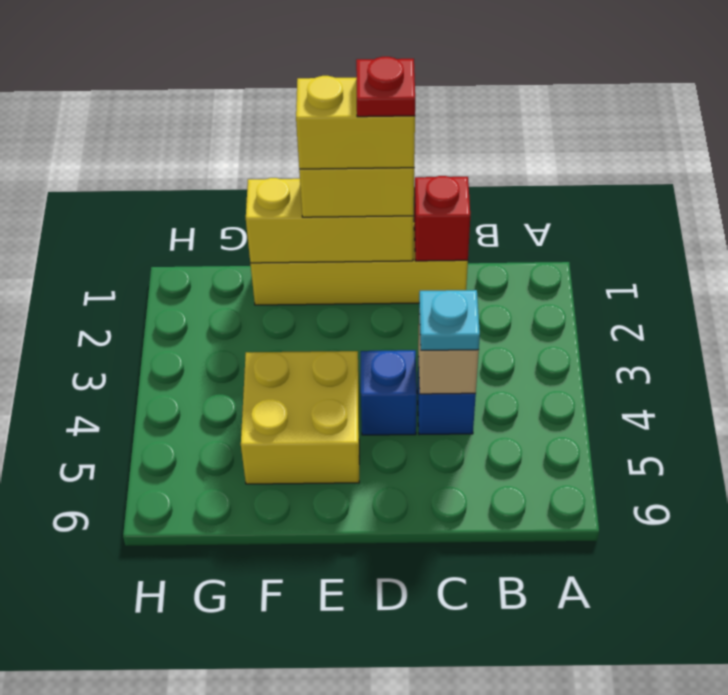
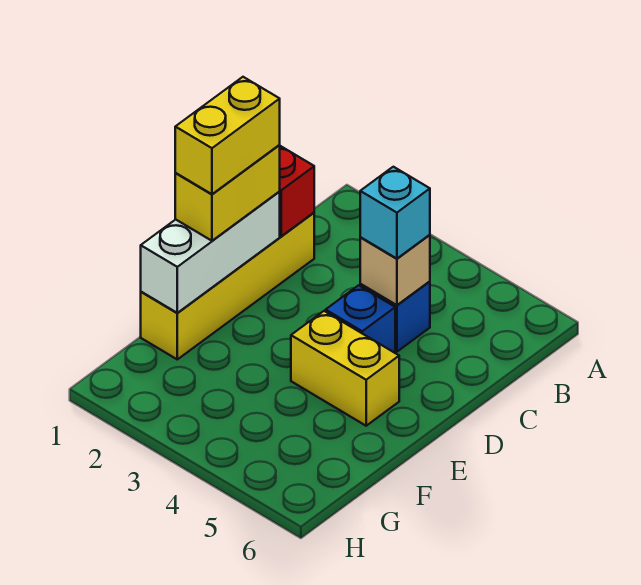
cyan plate C4 level 3 -> cyan brick C4 level 3
yellow brick D1:F1 level 2 -> white brick D1:F1 level 2
red plate D1 level 5 -> none
yellow brick E4:F5 level 1 -> yellow brick E4:E5 level 1

